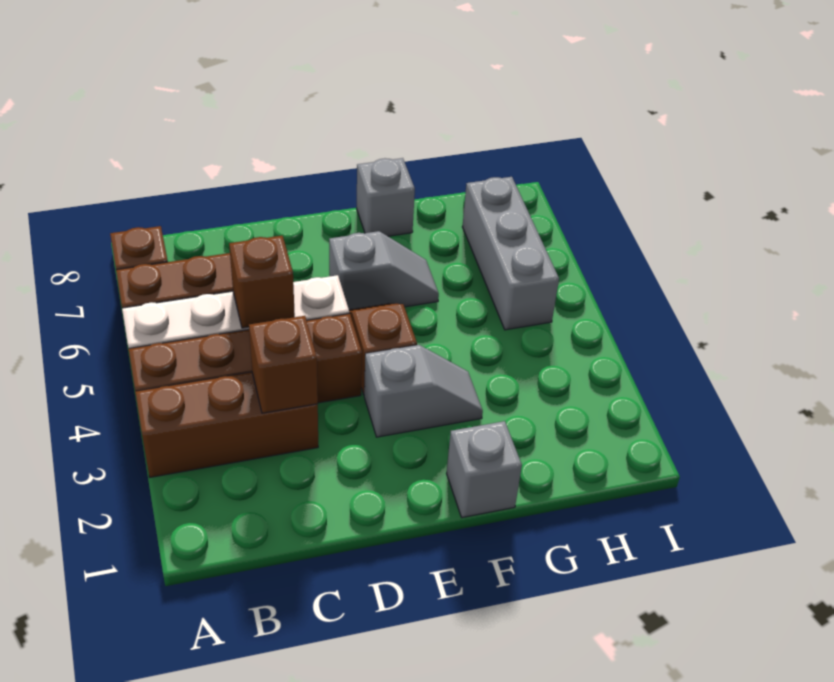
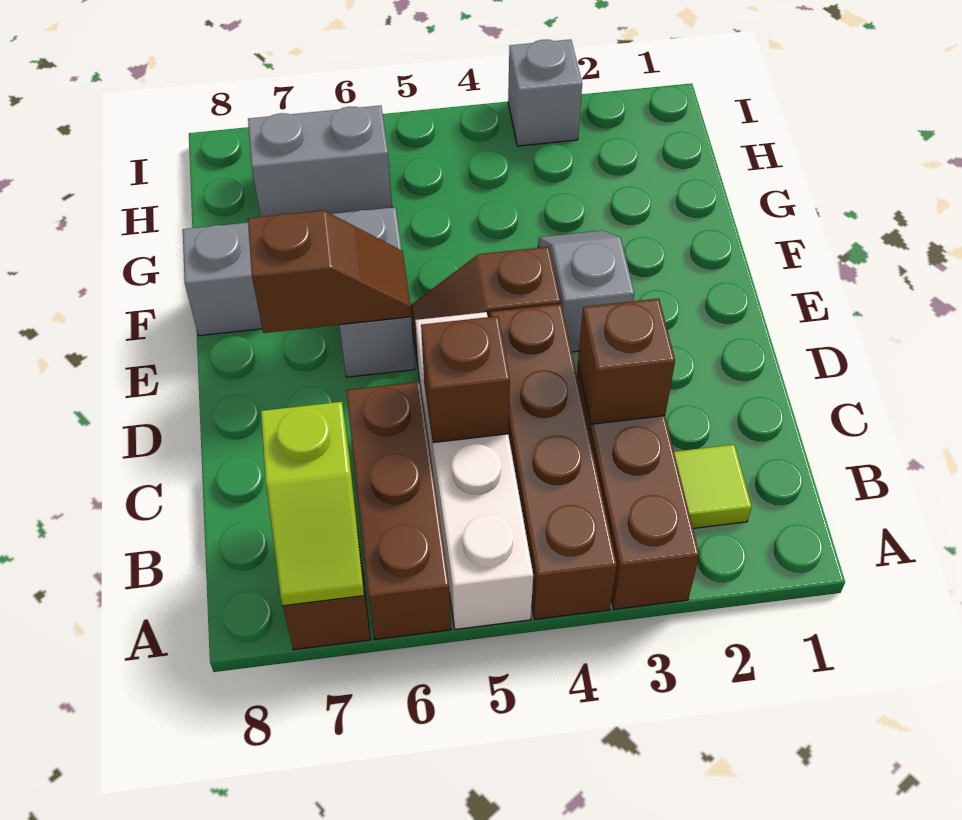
none -> lime slope A7:B7 level 2 top B
none -> lime tile B2 level 1
grey slope E6:F6 level 1 top E -> grey brick E6:F6 level 1
none -> brown slope E6:E7 level 2 top 7
grey brick F1 level 1 -> grey brick I3 level 1
grey brick H5:H7 level 1 -> grey brick H6:H7 level 1

